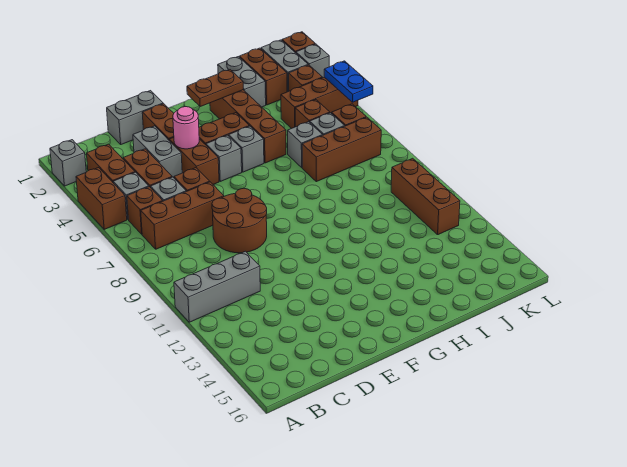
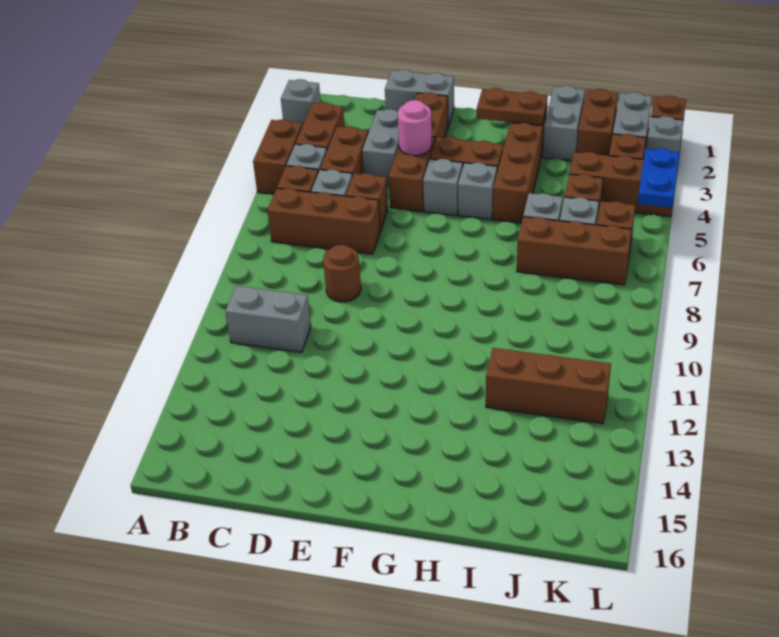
grey brick A11:C11 level 1 -> grey brick B11:C11 level 1
brown round brick D8:E9 level 1 -> brown round brick D9 level 1
brown brick K10:K12 level 1 -> brown brick I12:K12 level 1

